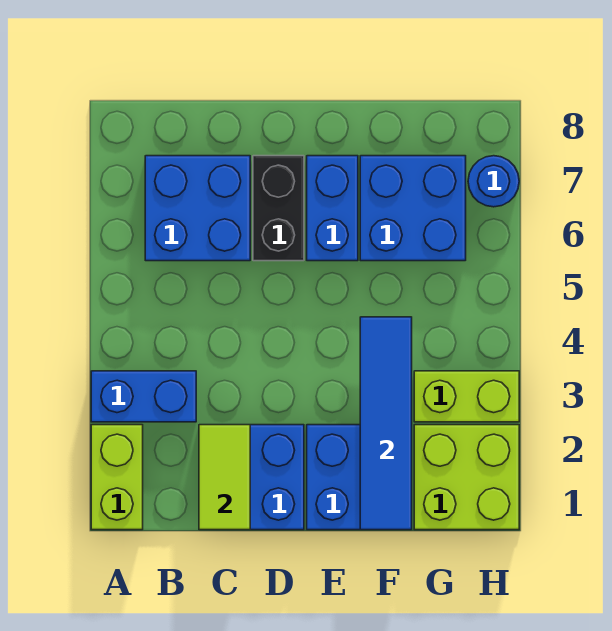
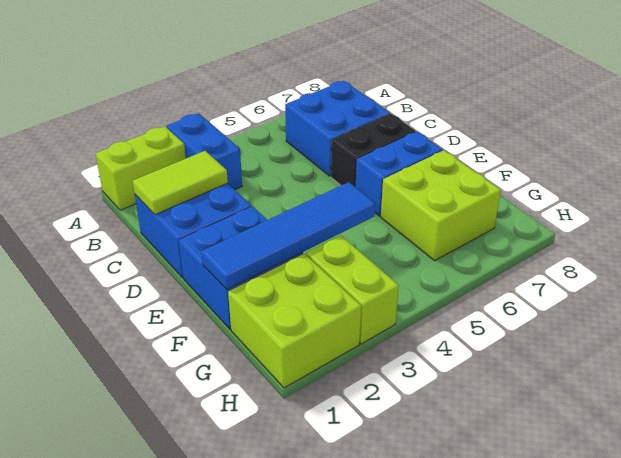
blue brick F6:G7 level 1 -> lime brick F6:G7 level 1
blue round brick H7 level 1 -> none

